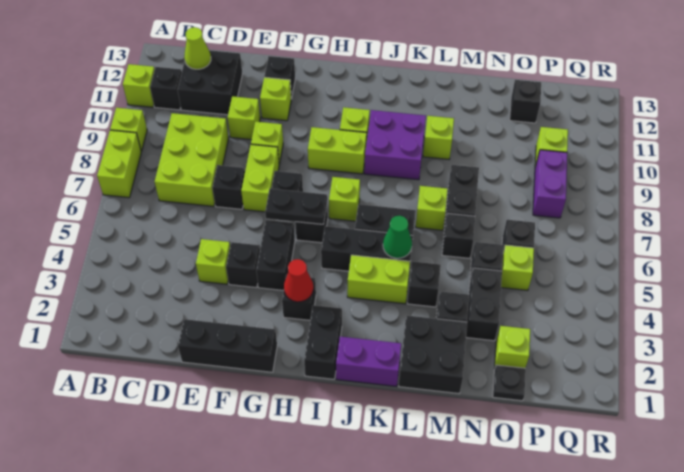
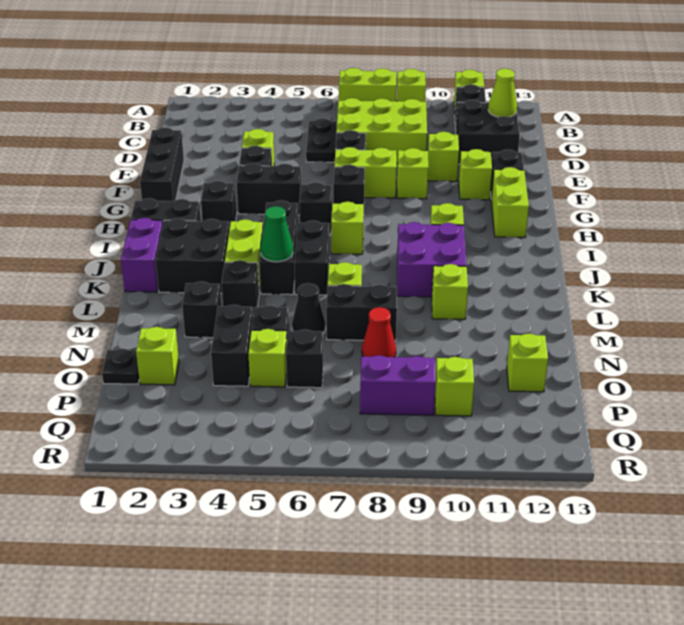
black plate G6:H6 level 2 -> black plate C6:D6 level 1
red cone H3 level 2 -> red cone N8 level 1
lime brick H9:I9 level 1 -> lime brick G12:H12 level 1
black brick L1:M2 level 1 -> black brick J2:K3 level 1
black brick M6 level 1 -> black cone M6 level 1
black brick N3:N4 level 1 -> black brick N4:O4 level 1
black brick O12 level 1 -> lime brick O12 level 1

